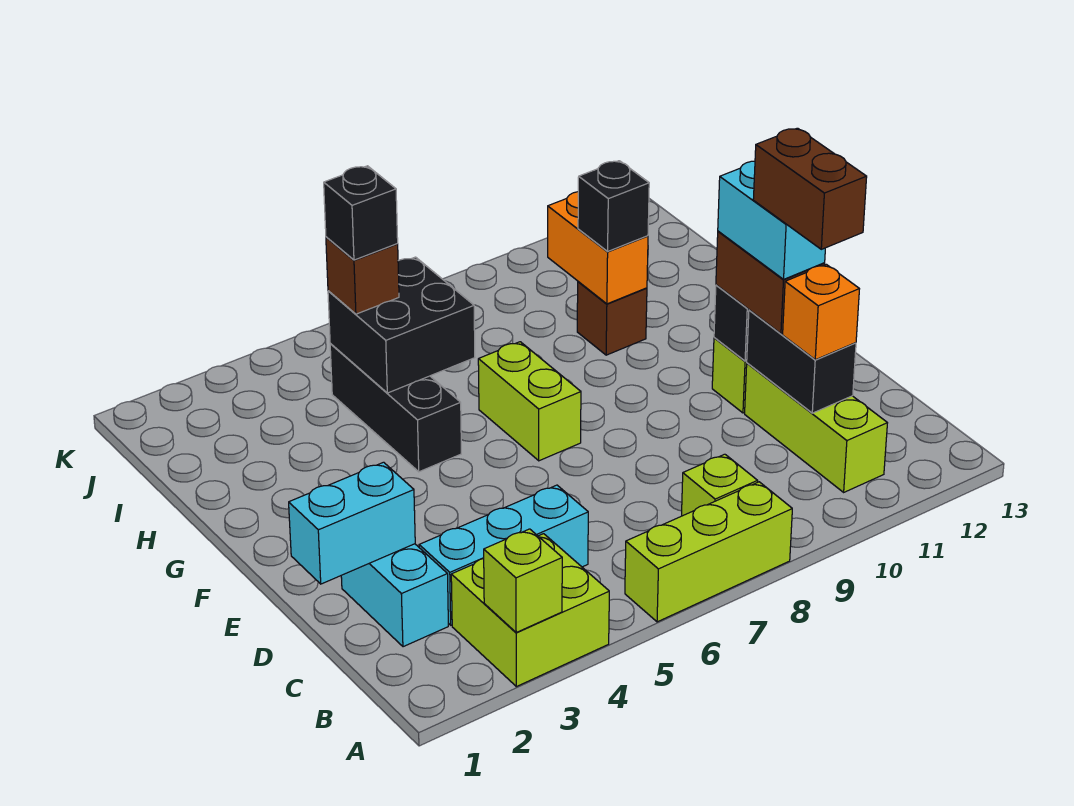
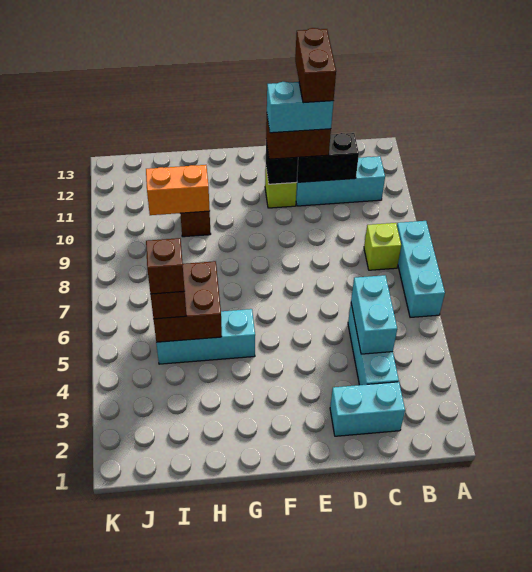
lime brick A3:B4 level 1 -> none
lime brick A3 level 2 -> none
lime brick A6:A8 level 1 -> cyan brick A6:A8 level 1
lime brick B11:D11 level 1 -> cyan brick B11:D11 level 1
orange brick C11 level 3 -> none
brown brick C11:D11 level 5 -> brown brick D11:D12 level 5
cyan brick D1:D2 level 2 -> cyan brick C4:C5 level 2
lime brick F7:G7 level 1 -> none
black brick G5:I5 level 1 -> cyan brick G5:I5 level 1
black brick H5:I6 level 2 -> brown brick H5:I6 level 2
black brick H10 level 3 -> none
black brick I5 level 4 -> brown brick I5 level 4

